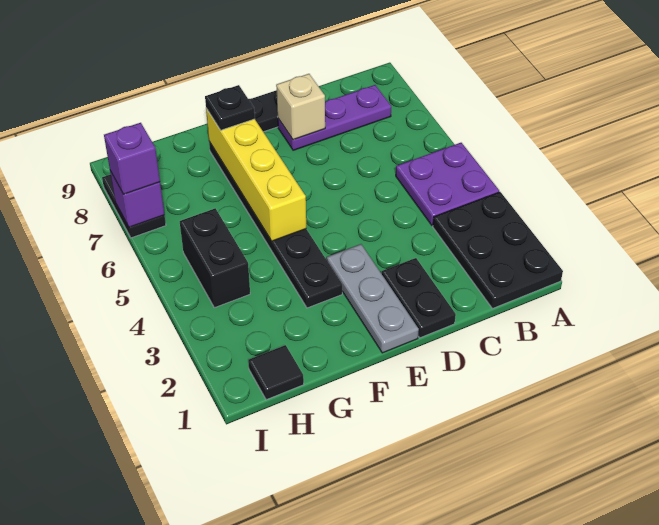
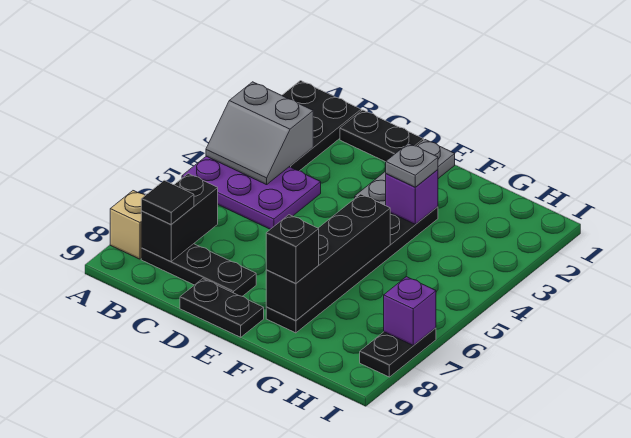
none -> grey slope A3:B4 level 2 top 3
purple plate A4:B5 level 1 -> purple plate A4:C5 level 1
purple plate B8:D8 level 1 -> black plate B8:D8 level 1
black plate D1:D2 level 1 -> black plate C1:D1 level 1
tan brick D8 level 2 -> tan brick A8 level 1
none -> grey plate F3 level 3
yellow brick F5:F8 level 2 -> black brick F5:F8 level 2
black plate F8 level 3 -> black brick F8 level 3
black tile H1 level 1 -> black tile B8 level 3
black brick H4:H5 level 1 -> black brick B7:B8 level 2
purple brick I7 level 3 -> purple brick F3 level 2

